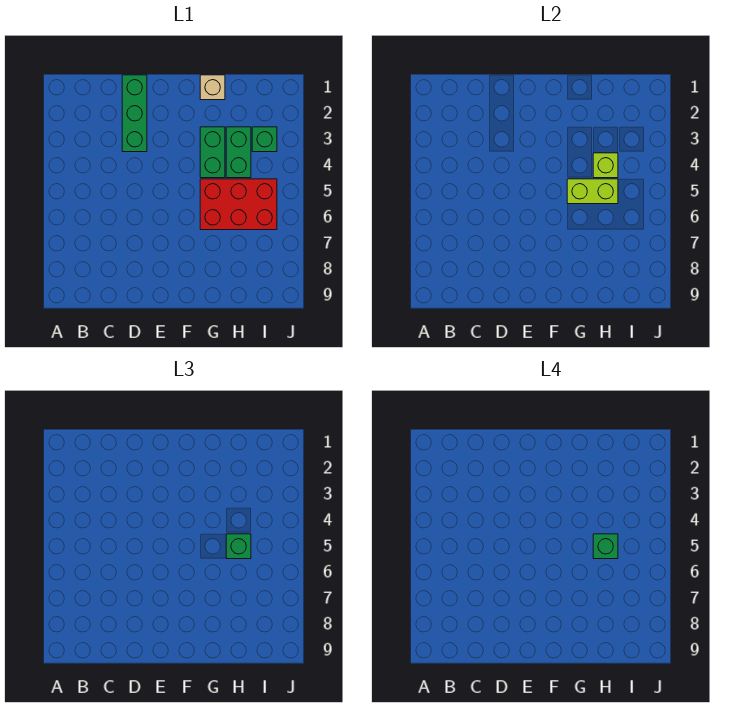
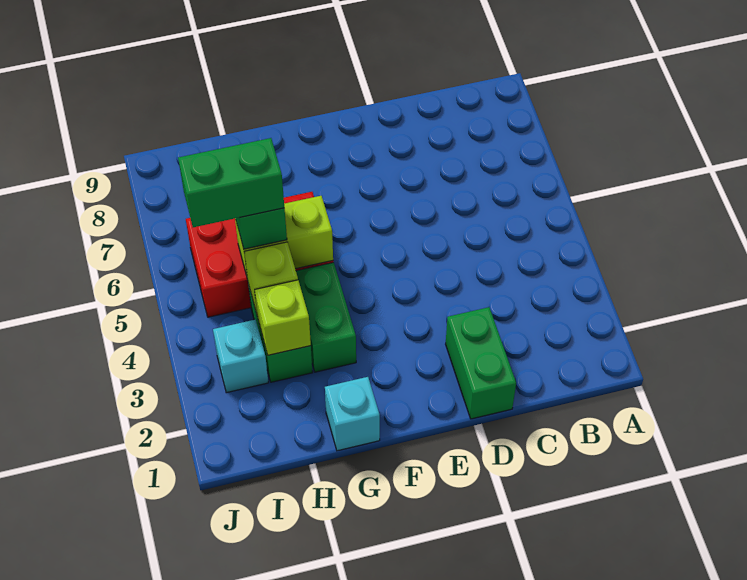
green brick D1:D3 level 1 -> green brick D1:D2 level 1
tan brick G1 level 1 -> cyan brick G1 level 1
none -> lime brick H3 level 2
green brick H5 level 4 -> green brick H5:I5 level 4
green brick I3 level 1 -> cyan brick I3 level 1

